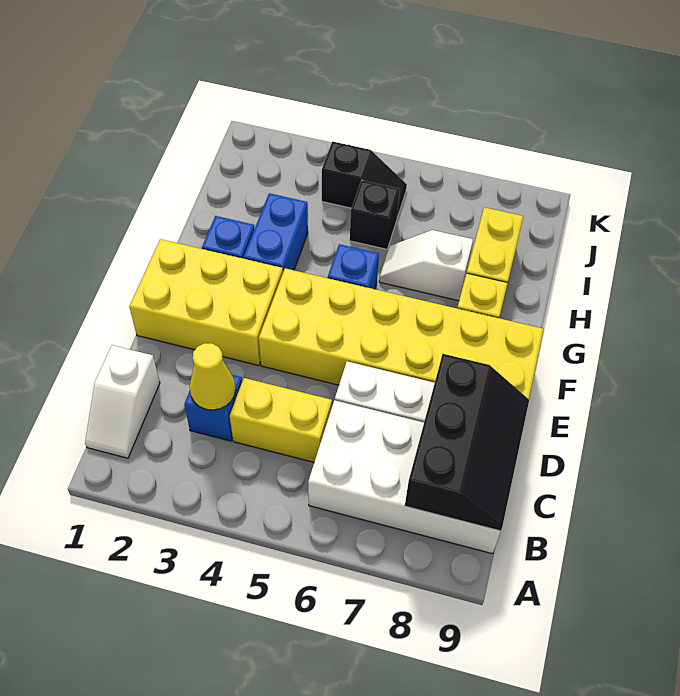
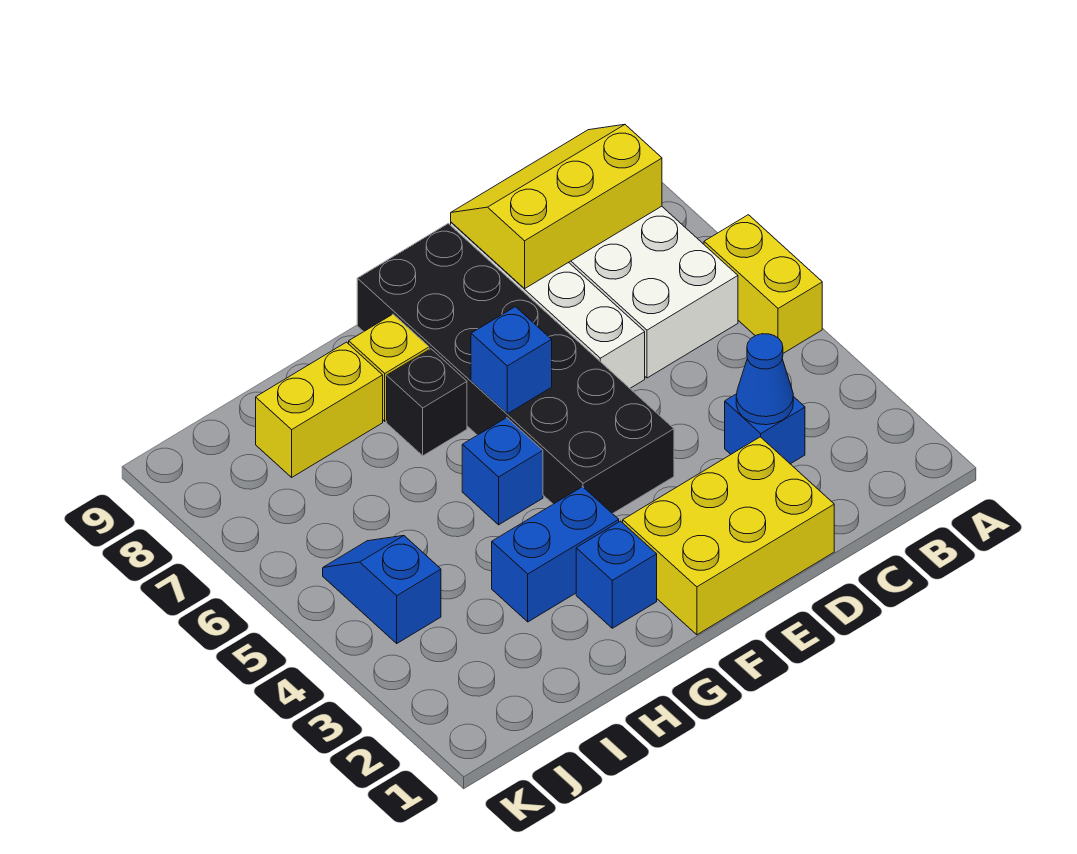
white slope B1:C1 level 1 top C -> none
black slope B8:D9 level 2 top 8 -> yellow slope B8:D9 level 2 top 8
yellow cone C3 level 2 -> blue cone C3 level 2
yellow brick C4:C5 level 1 -> yellow brick A5:A6 level 1
yellow brick E1:F3 level 1 -> yellow brick D1:F2 level 1
yellow brick E4:F9 level 1 -> black brick E4:F9 level 1
none -> blue brick F6 level 2
white slope H6:H7 level 1 top 7 -> none
black brick I5 level 1 -> black brick G7 level 1
black slope J4:J5 level 1 top 4 -> blue slope J4:J5 level 1 top 4

